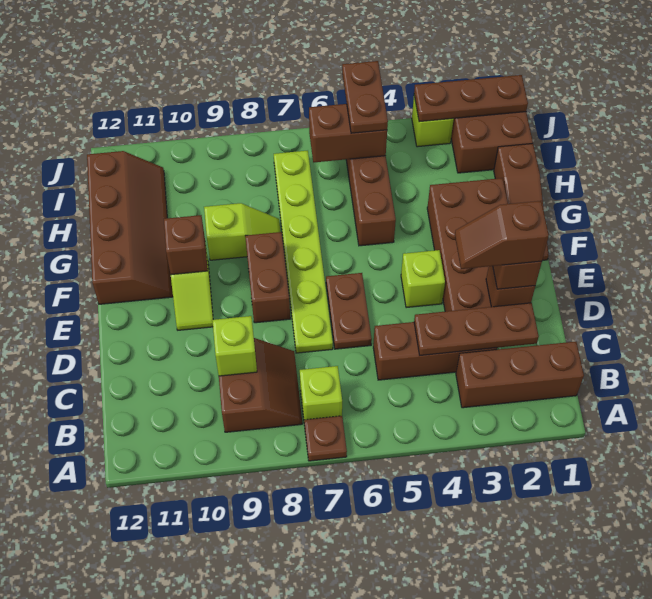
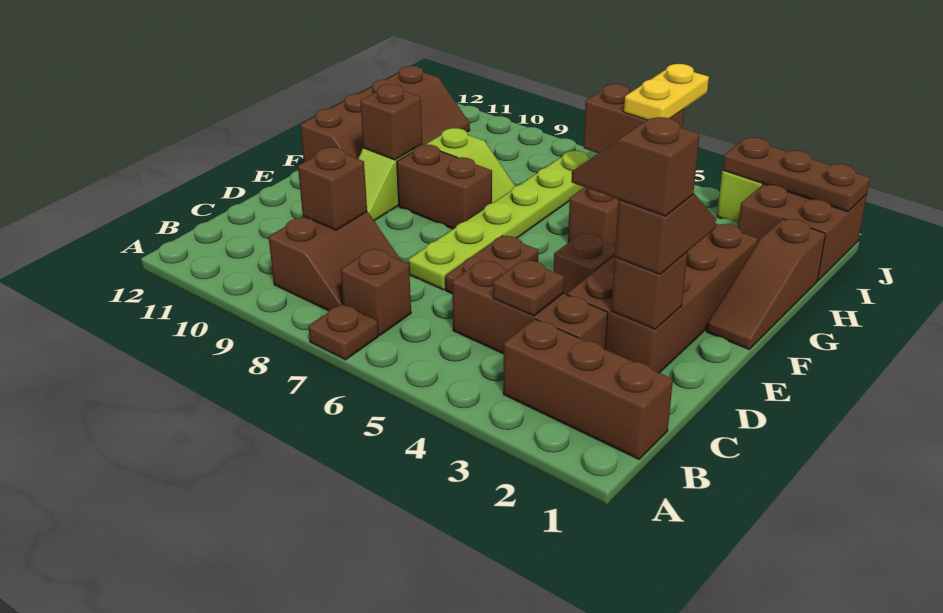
lime brick B7 level 1 -> brown brick B7 level 1
brown plate C2:C4 level 2 -> brown plate C4 level 2
lime brick C9 level 2 -> brown brick C9 level 2
lime brick E4 level 1 -> brown brick E4 level 1
brown brick E8:F8 level 1 -> brown brick F8:F9 level 1
brown plate I5:J5 level 3 -> yellow plate I5:J5 level 3

